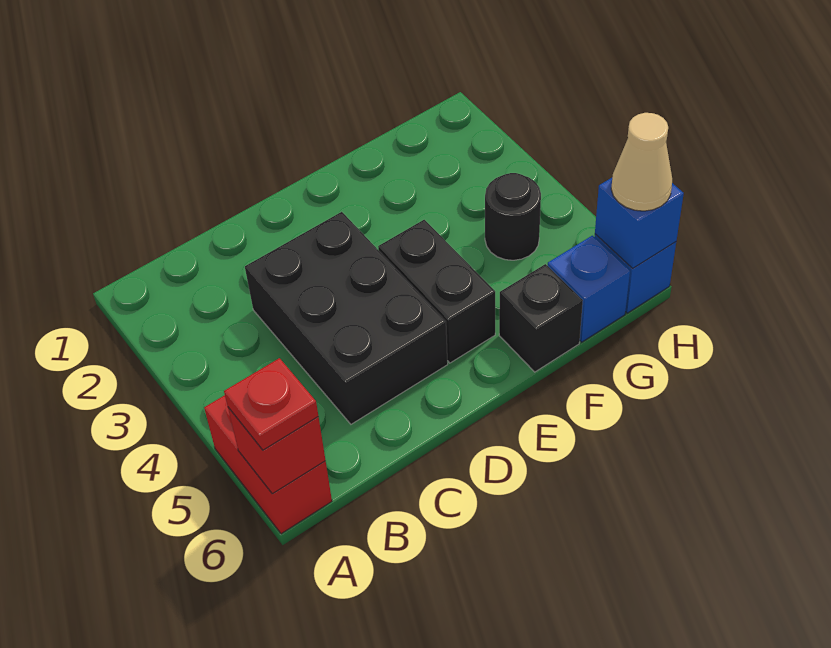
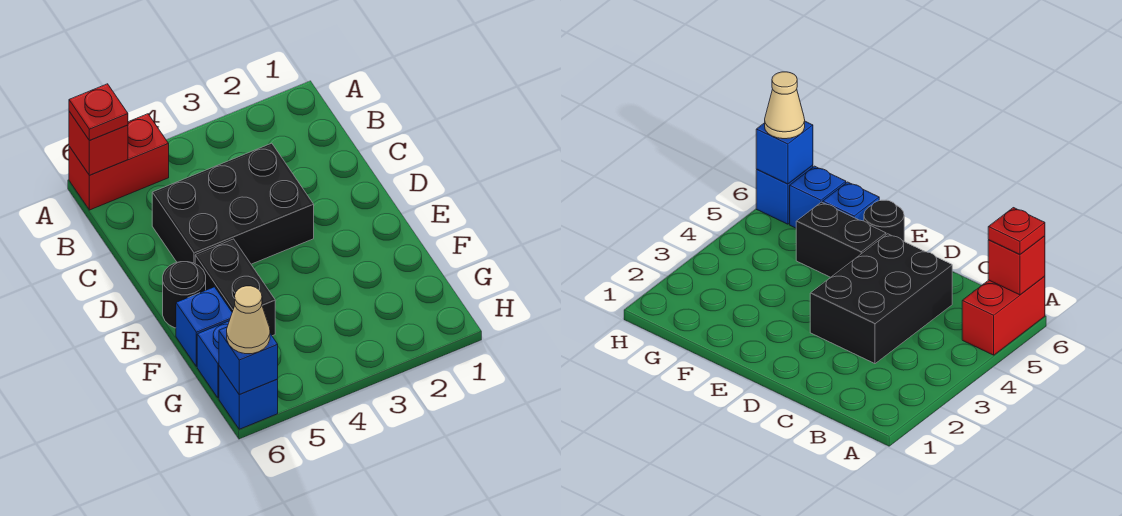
black brick E4:E5 level 1 -> black brick E5:F5 level 1
black brick F6 level 1 -> blue brick F6 level 1
black round brick G4 level 1 -> black round brick E6 level 1

